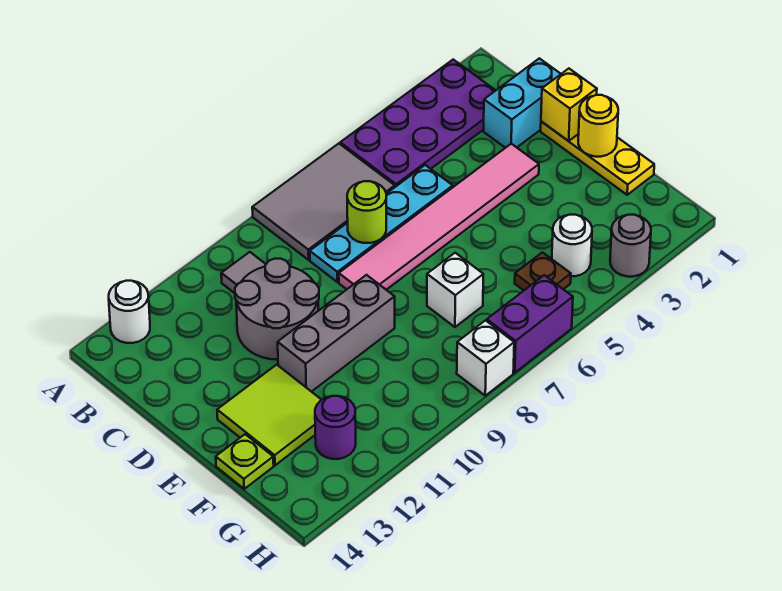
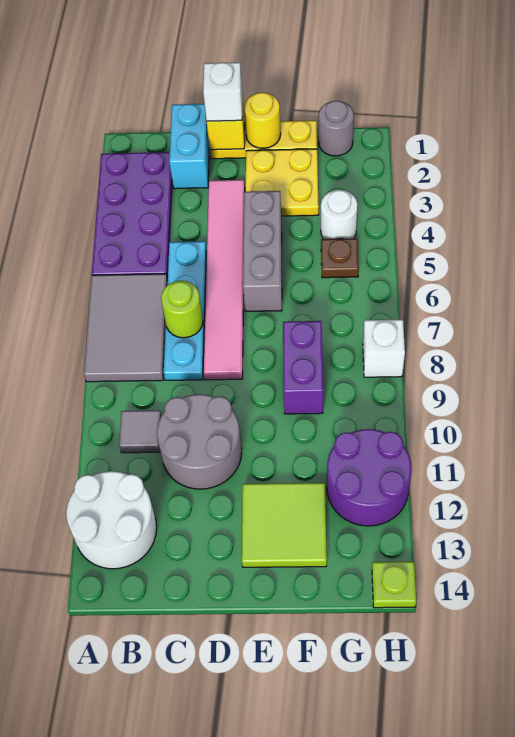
white round brick A13 level 1 -> white round brick A12:B13 level 1
none -> yellow plate E2:F3 level 1
grey brick E9:E11 level 1 -> grey brick E4:E6 level 1
white brick F7 level 1 -> white brick D1 level 3
lime plate F14 level 1 -> lime plate H14 level 1
purple round brick G12 level 1 -> purple round brick G11:H12 level 1
grey round brick H3 level 1 -> grey round brick G1 level 1
purple brick H6:H7 level 1 -> purple brick F8:F9 level 1

